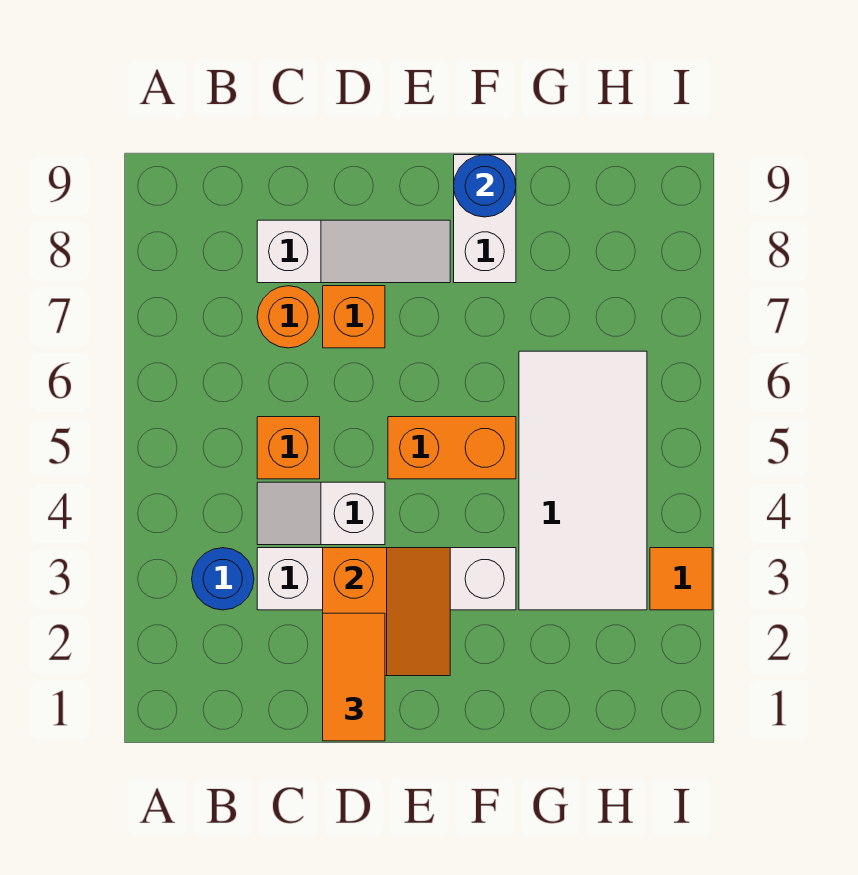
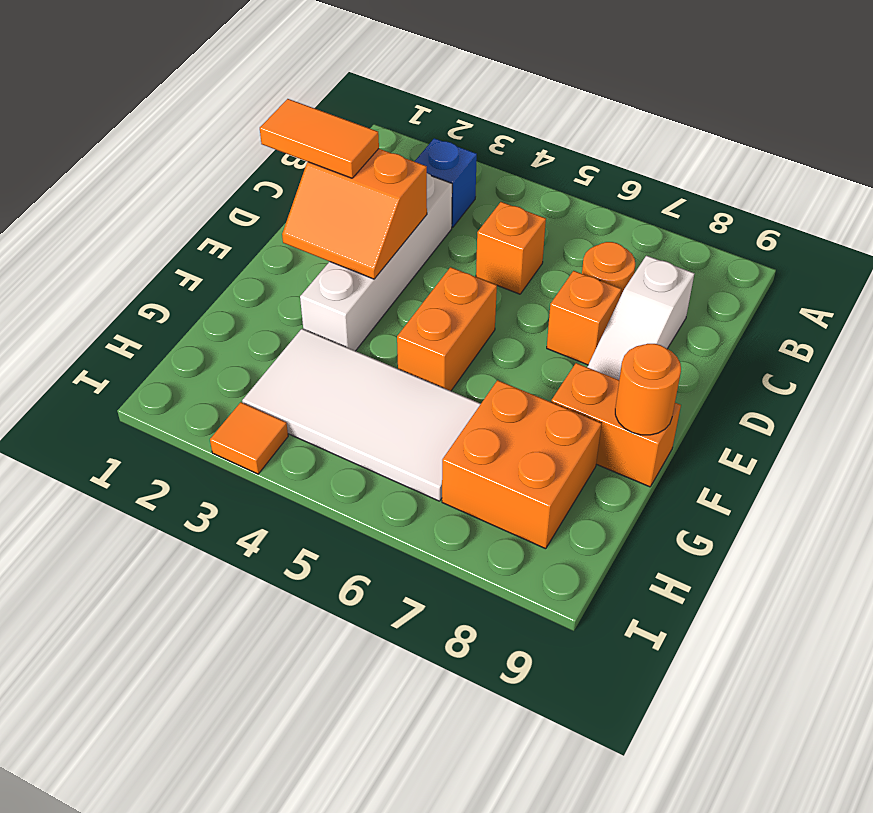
blue round brick B3 level 1 -> blue brick B3 level 1
white slope C4:D4 level 1 top D -> none
white brick F8:F9 level 1 -> orange brick F8:F9 level 1
blue round brick F9 level 2 -> orange round brick F9 level 2
none -> orange brick G7:H8 level 1

